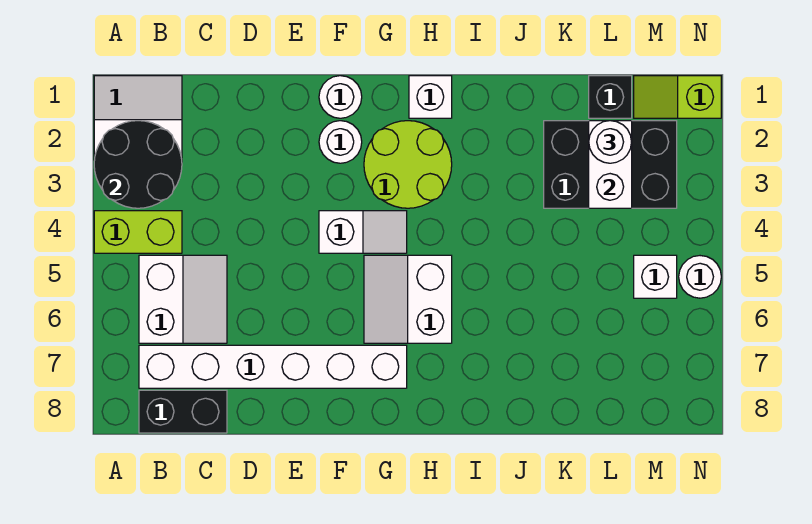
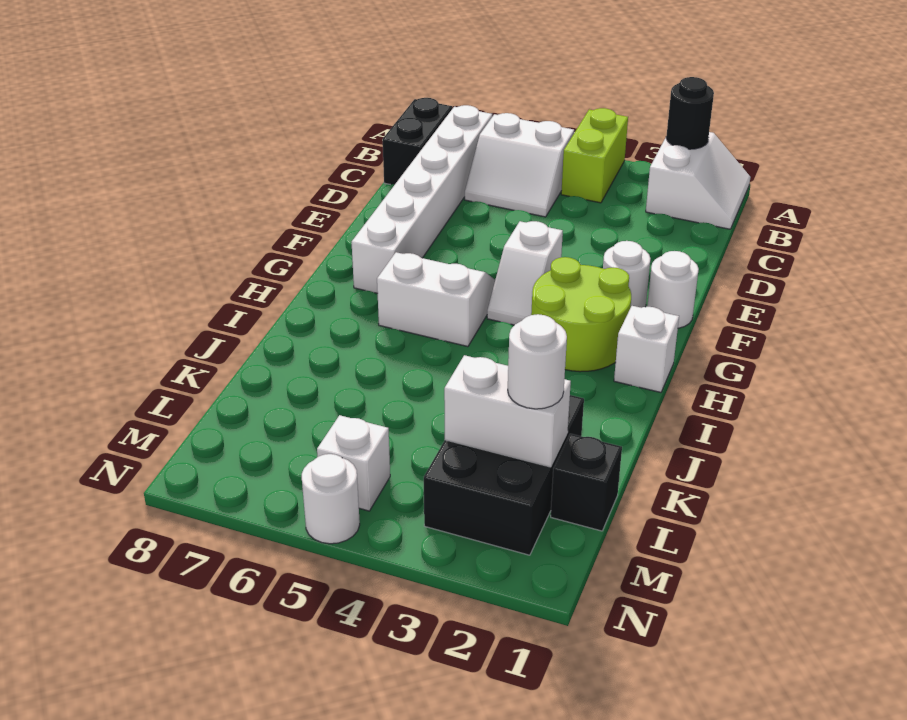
black round brick A2:B3 level 2 -> black round brick A2 level 2
lime slope M1:N1 level 1 top N -> none

